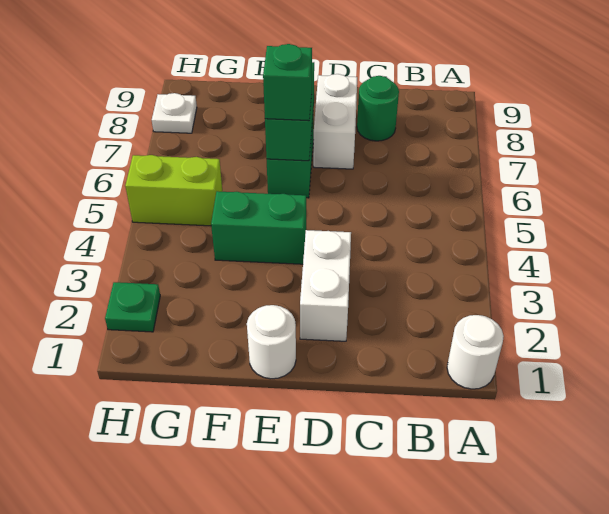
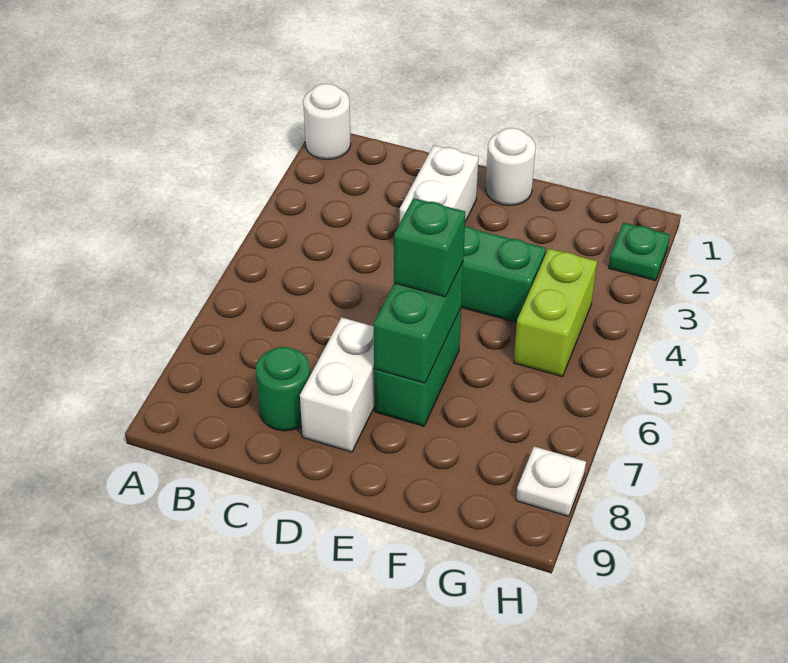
lime brick G5:H5 level 1 -> lime brick G4:G5 level 1

